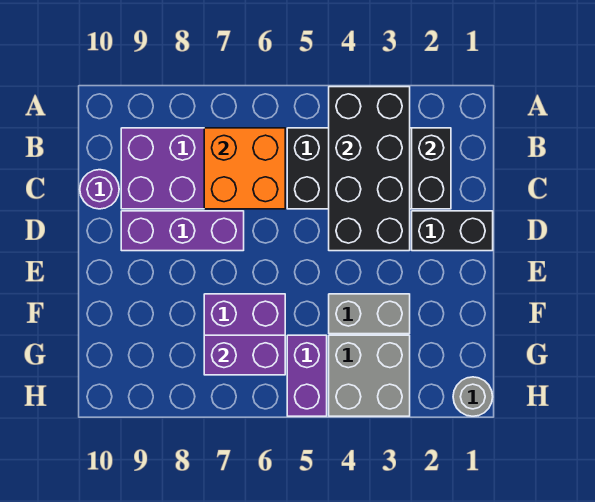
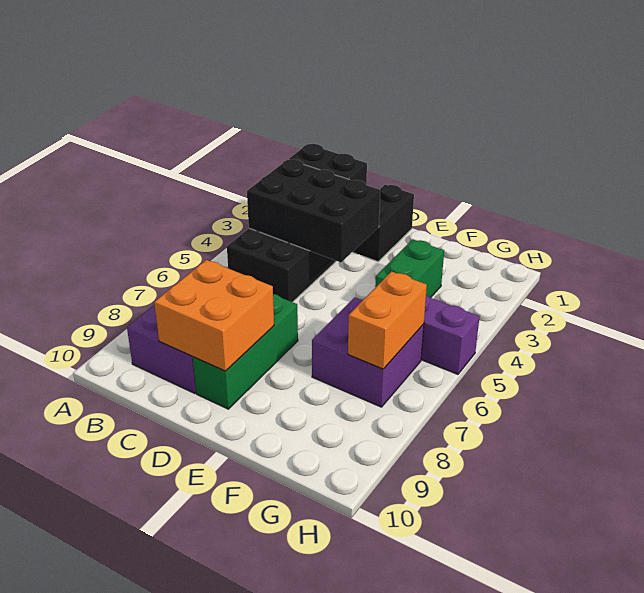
black brick A3:D4 level 2 -> black brick B3:D4 level 2
orange brick B6:C7 level 2 -> orange brick C8:D9 level 2
purple round brick C10 level 1 -> none
purple brick D7:D9 level 1 -> green brick D7:D9 level 1
grey brick F3:F4 level 1 -> green brick F3:F4 level 1
grey brick G3:H4 level 1 -> none
purple brick G6:G7 level 2 -> orange brick G6:G7 level 2
grey round brick H1 level 1 -> none

